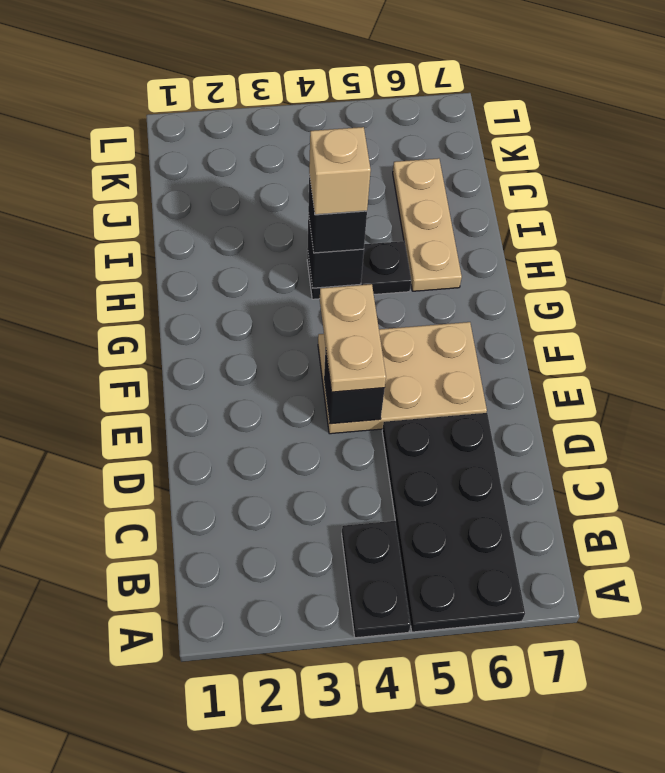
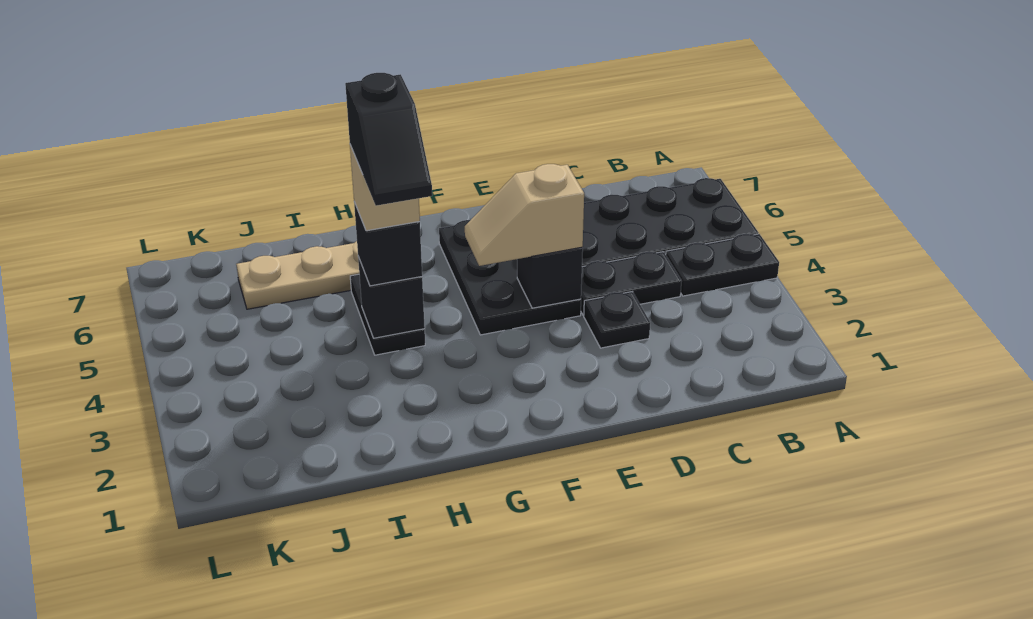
none -> black plate C4:D4 level 1
none -> black plate D3 level 1
tan plate E4:F6 level 1 -> black plate E4:F6 level 1
tan plate E4:F4 level 3 -> tan slope E4:F4 level 3 top E
none -> black slope H3:H4 level 5 top 4

